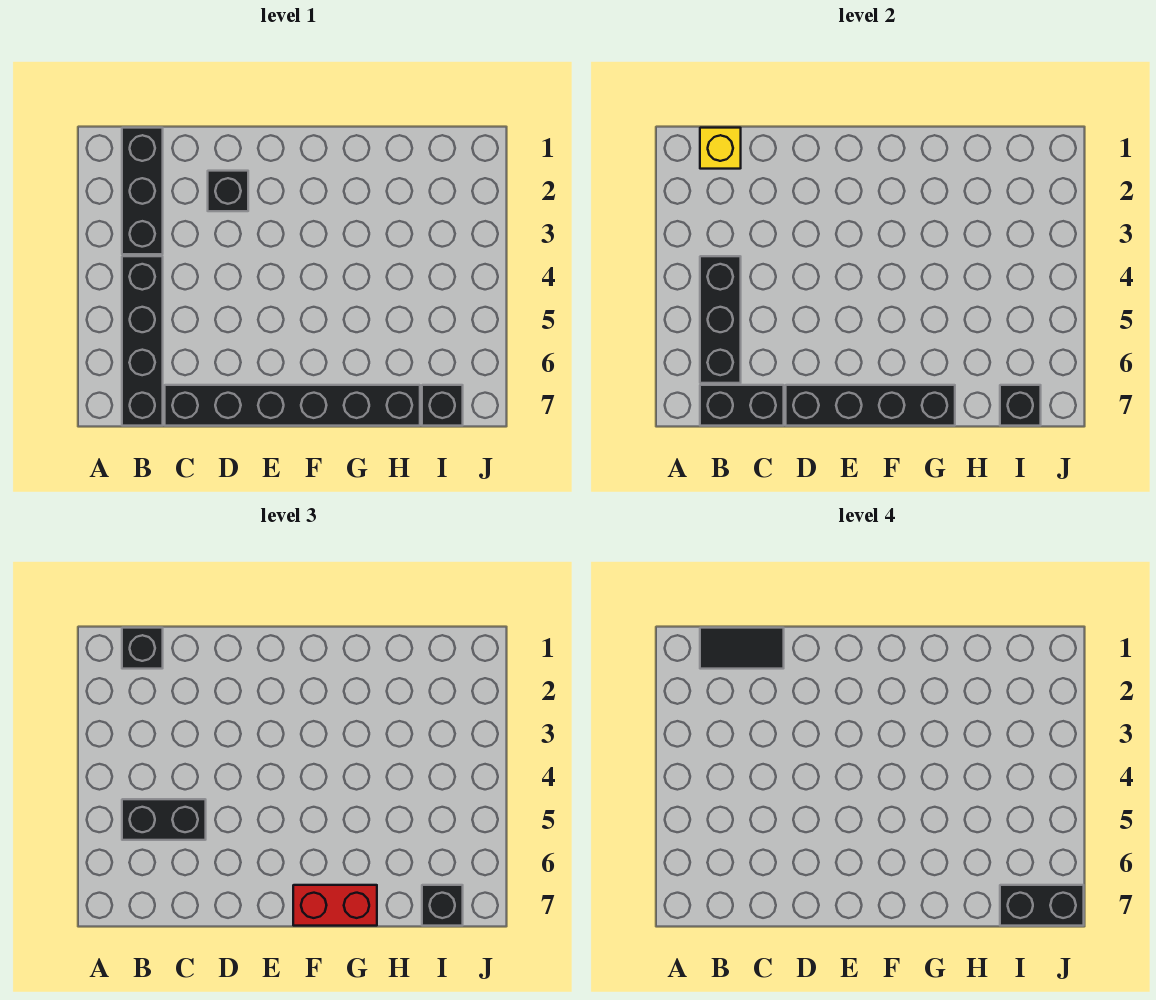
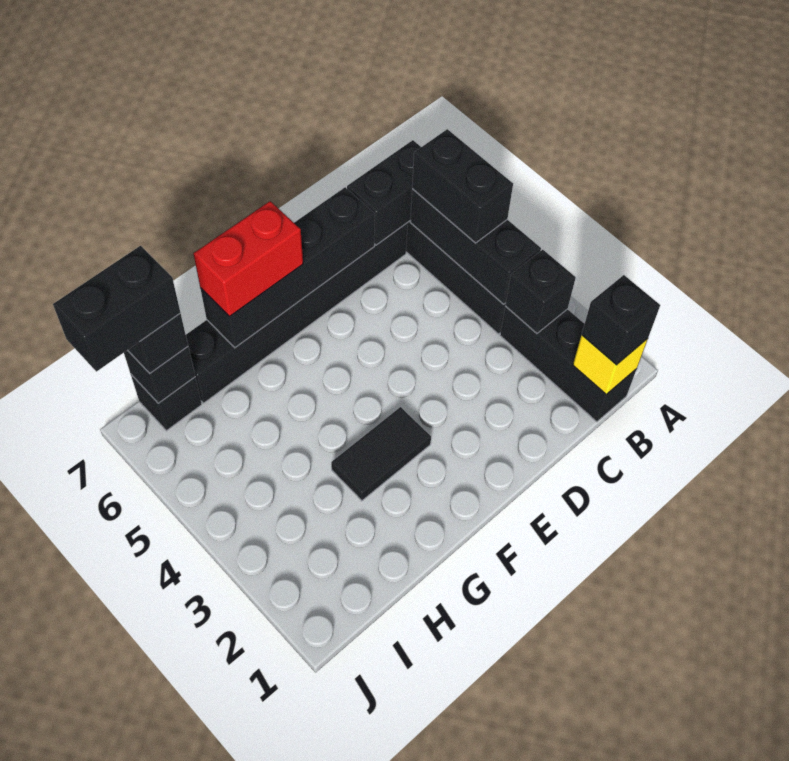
black tile B1:C1 level 4 -> black tile F3:G3 level 1
black brick B5:C5 level 3 -> black brick B5:B6 level 3
black brick D2 level 1 -> black brick B3 level 2

